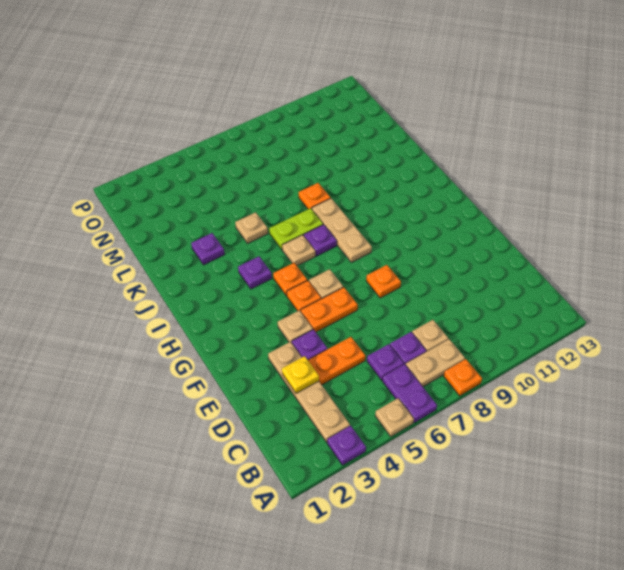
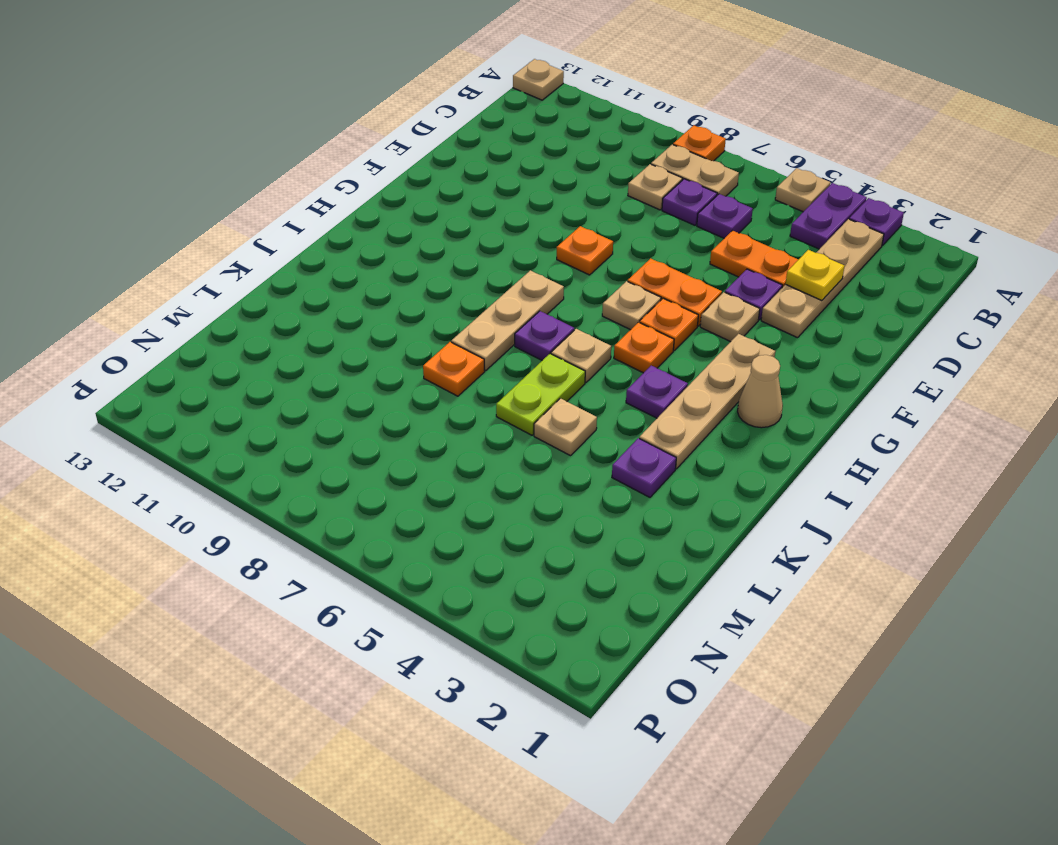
purple plate A6:B6 level 1 -> purple plate A4:B4 level 1
none -> tan plate A13 level 1
none -> tan plate G3:J3 level 1
none -> tan cone H2 level 1
lime plate J6:J7 level 1 -> lime plate J6:K6 level 1

